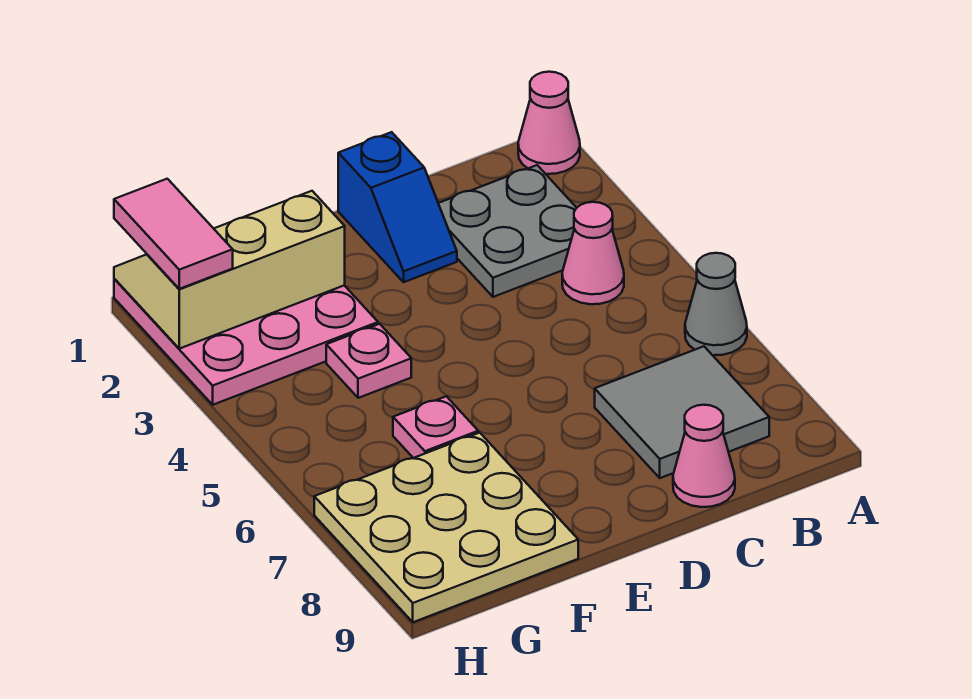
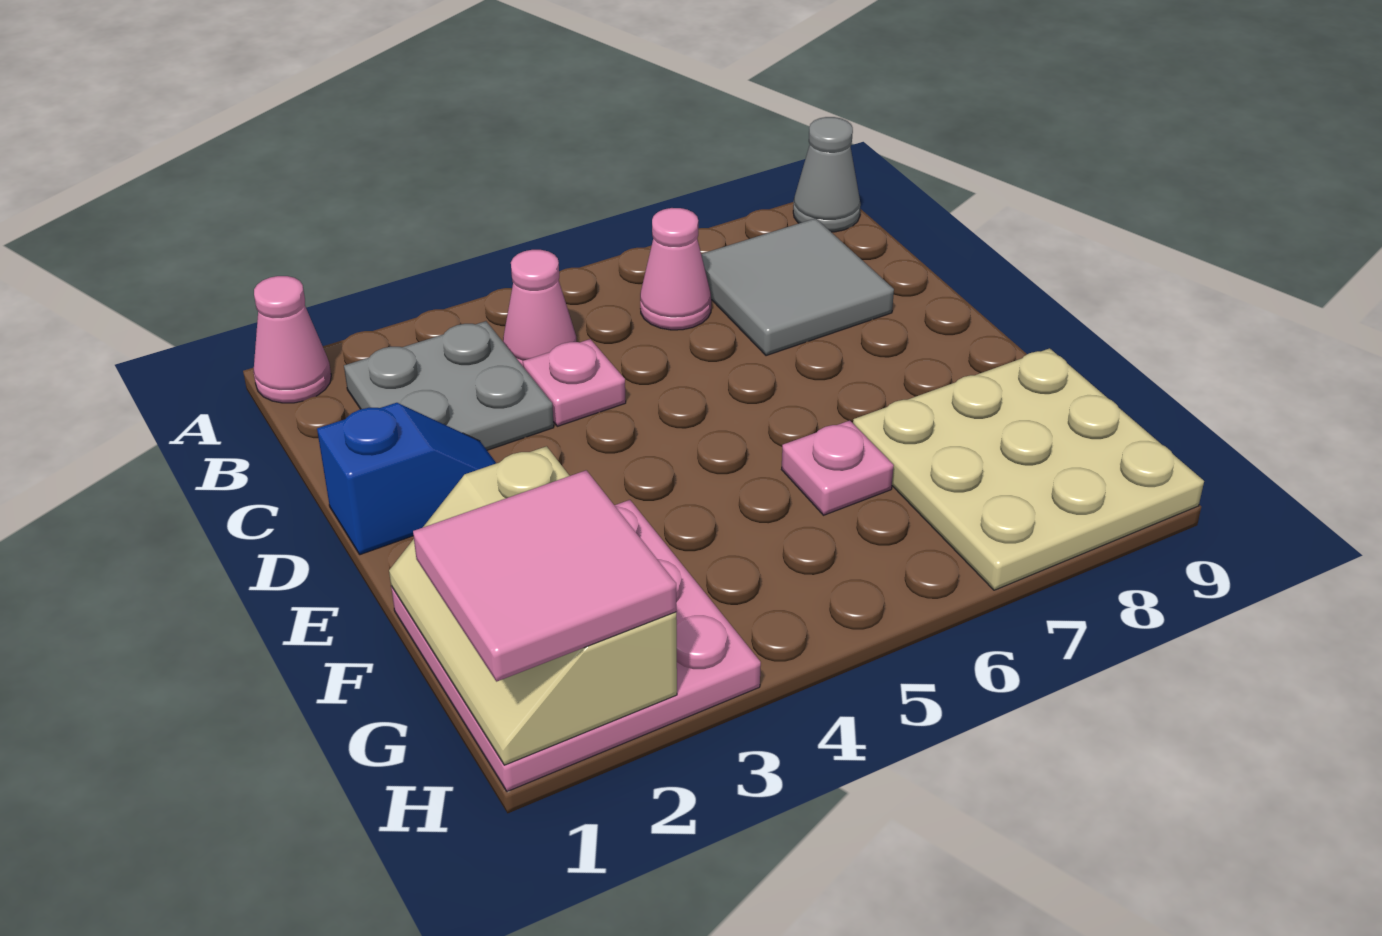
grey cone A6 level 1 -> grey cone A9 level 1
pink cone C9 level 1 -> pink cone B6 level 1
pink plate F4 level 1 -> pink plate C4 level 1
pink tile H1:H2 level 3 -> pink tile G1:H2 level 3

